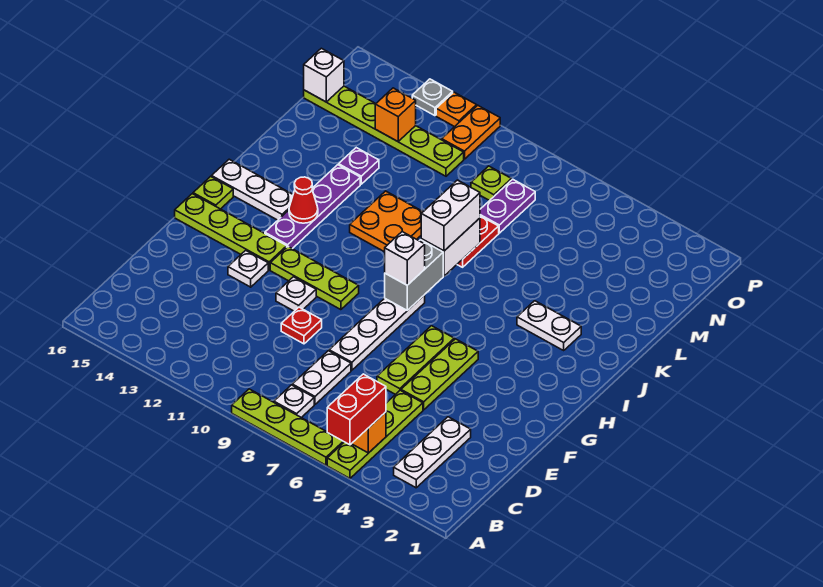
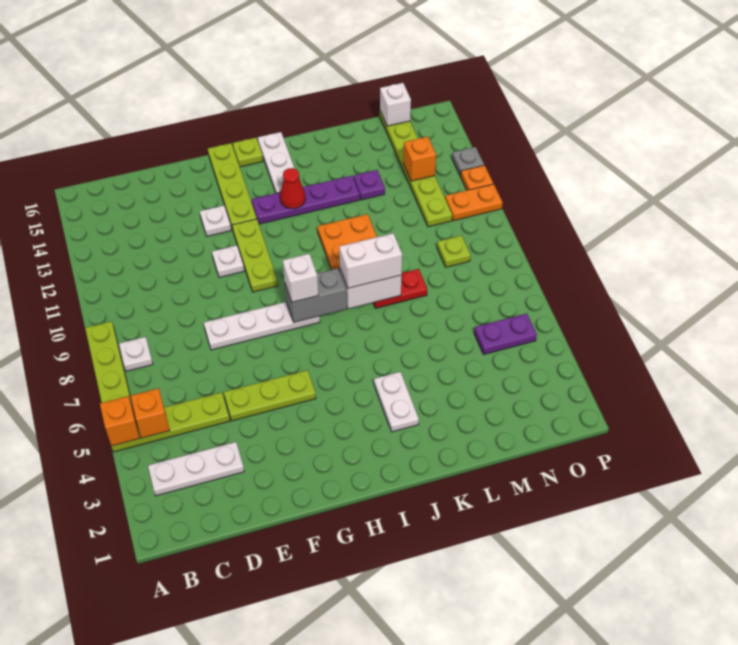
none -> orange brick A5 level 2
red brick A5:B5 level 3 -> none
white plate C8:D8 level 1 -> none
lime plate E6:G6 level 1 -> none
red plate E10 level 1 -> none
purple plate M8:N8 level 1 -> purple plate N5:O5 level 1

